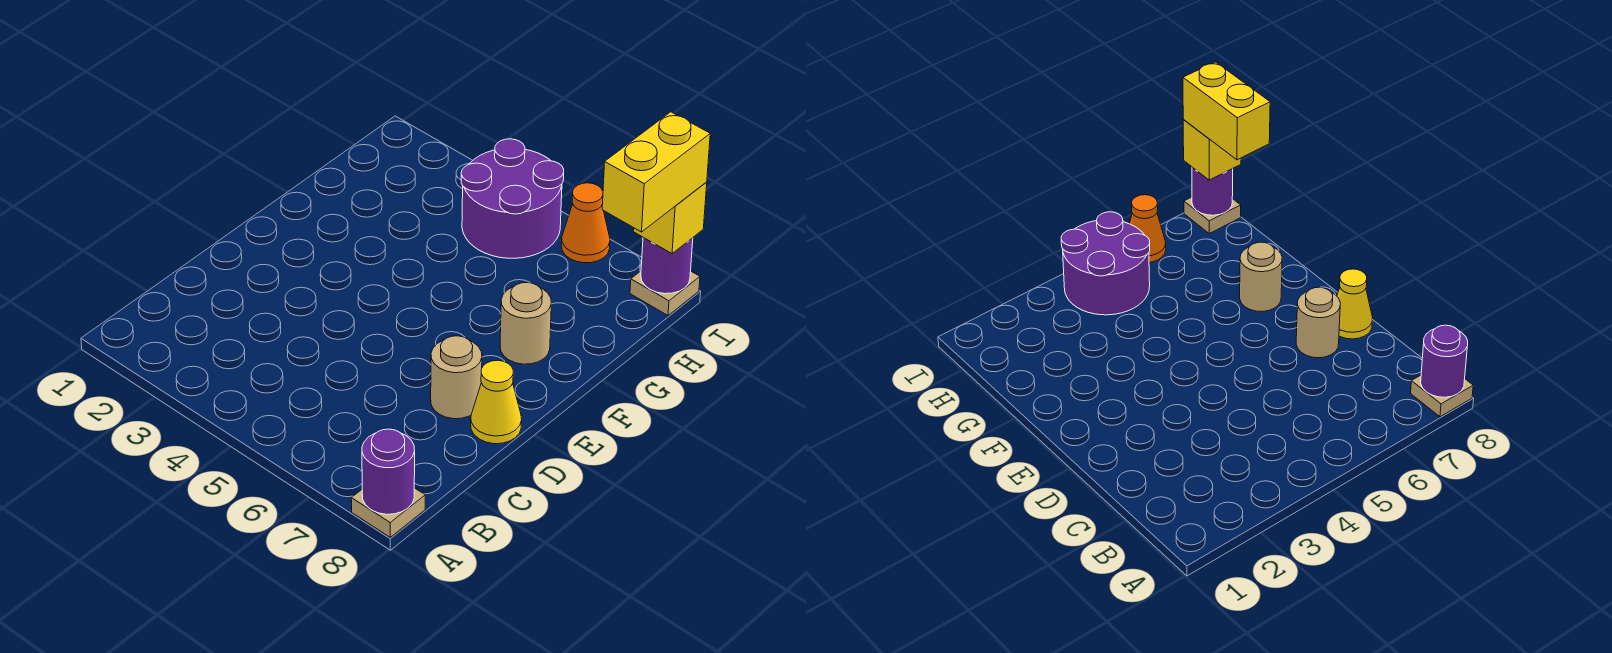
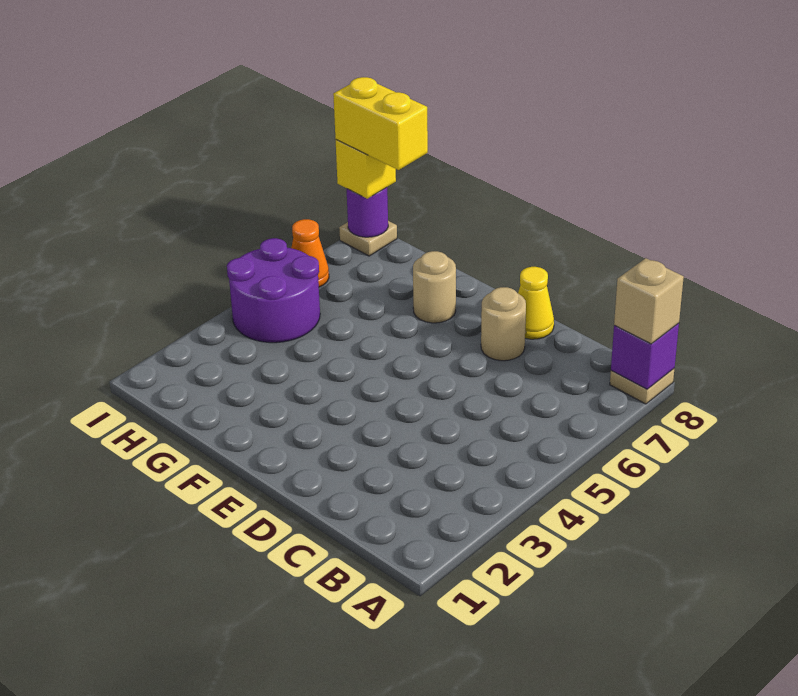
purple round brick A8 level 2 -> purple brick A8 level 2
none -> tan brick A8 level 3

